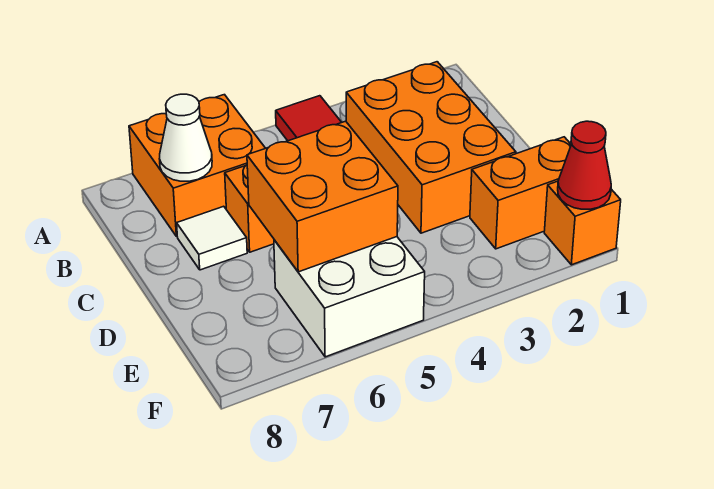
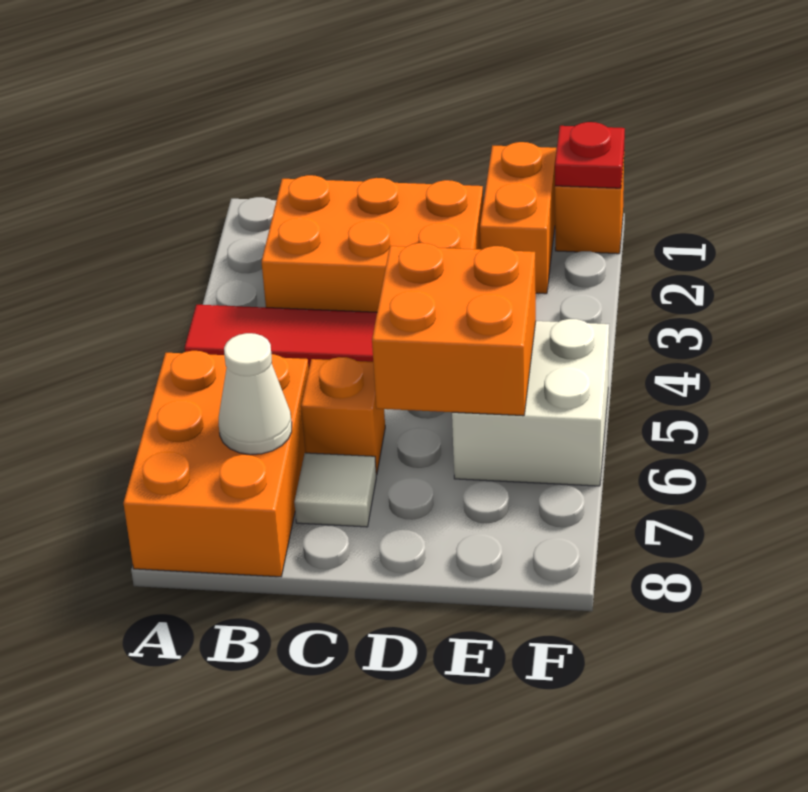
orange brick A6:B7 level 1 -> orange brick A6:B8 level 1
red cone F1 level 2 -> red plate F1 level 2

